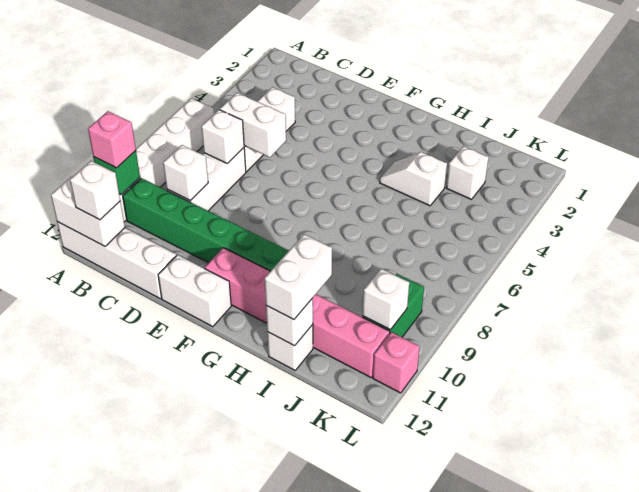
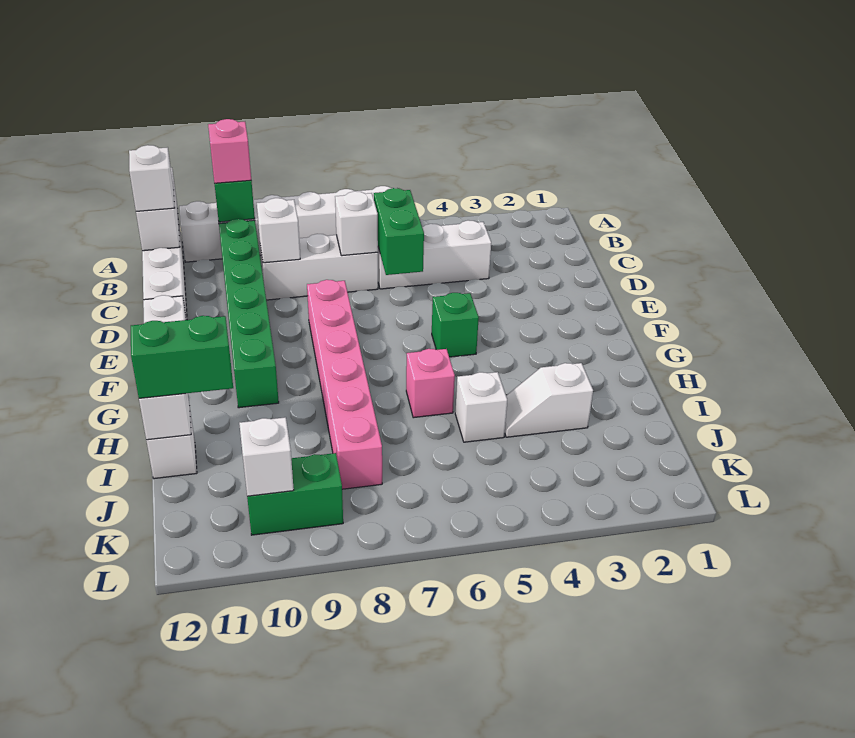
white brick C6:D6 level 2 -> green brick C6:D6 level 2
none -> green brick F5 level 1
pink brick F11:K11 level 1 -> pink brick E8:J8 level 1
white slope H4:I4 level 1 top I -> white slope I3:I4 level 1 top 3
white brick I11:I12 level 3 -> green brick I11:I12 level 3
white brick J3 level 1 -> white brick I5 level 1
pink brick L11 level 1 -> pink brick H6 level 1

